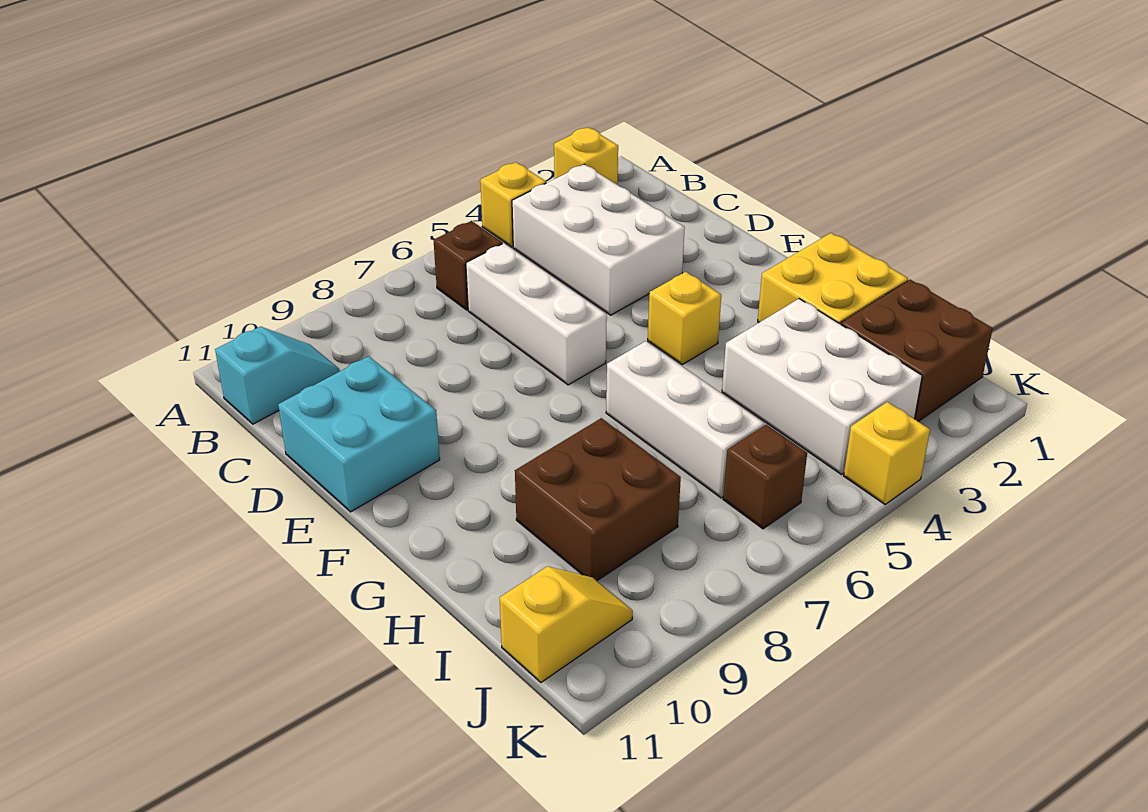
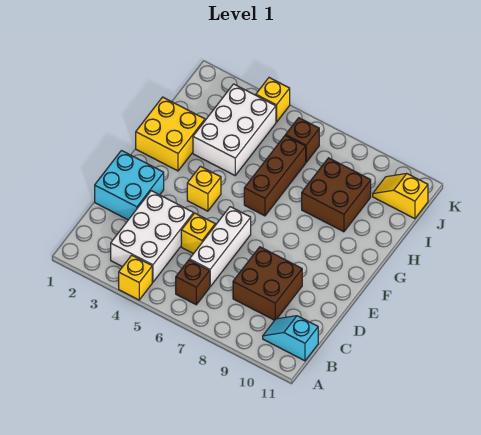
yellow brick A2 level 1 -> yellow brick D5 level 1
cyan brick D10:E11 level 1 -> cyan brick D1:E2 level 1
white brick G6:I6 level 1 -> brown brick G6:I6 level 1
brown brick I1:J2 level 1 -> brown brick C8:D9 level 1

